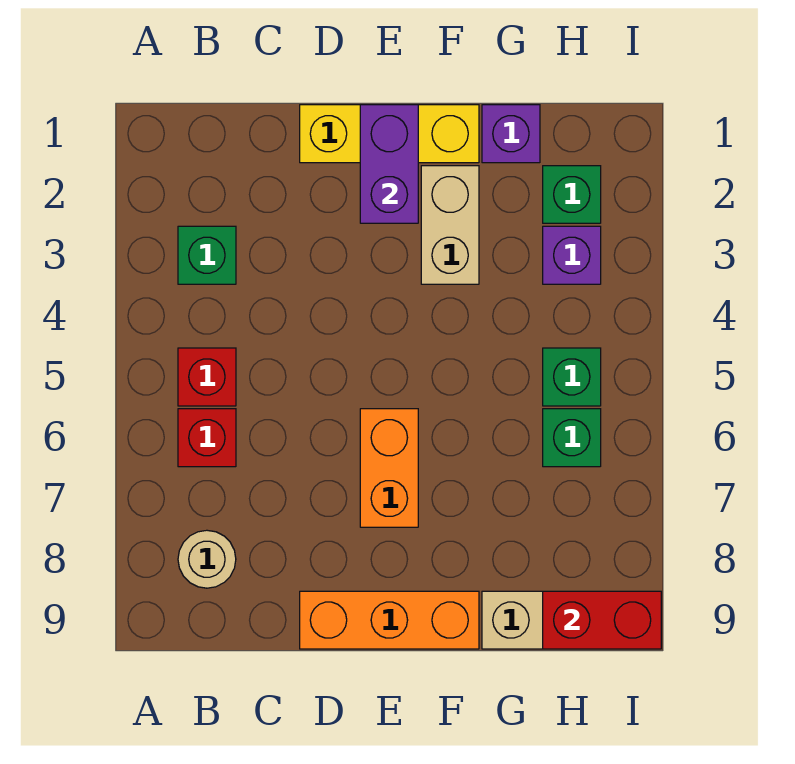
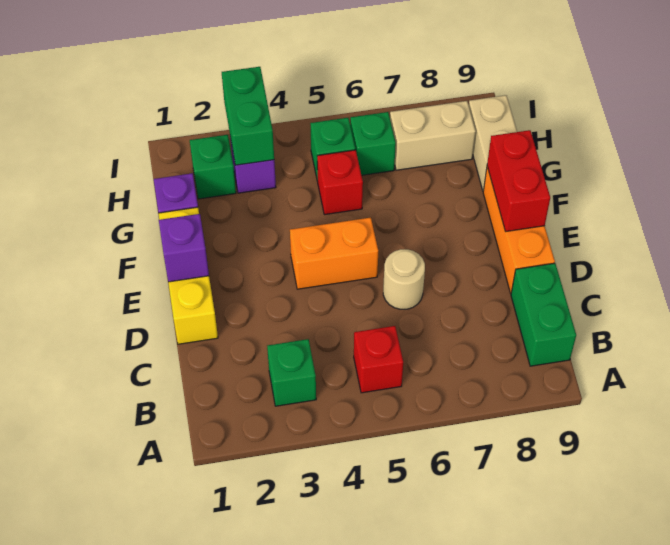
red brick B6 level 1 -> red brick G5 level 1
tan round brick B8 level 1 -> tan round brick D6 level 1
none -> green brick B9:C9 level 1
purple brick E1:E2 level 2 -> purple brick E1 level 2
orange brick E6:E7 level 1 -> orange brick E4:E5 level 1
tan brick F2:F3 level 1 -> tan brick H7:H8 level 1
none -> green brick H3:I3 level 2
red brick H9:I9 level 2 -> red brick E9:F9 level 2

